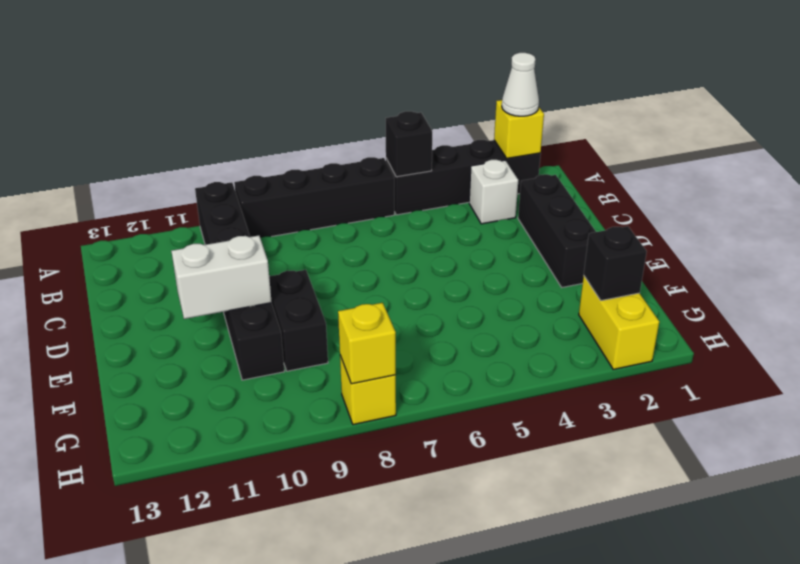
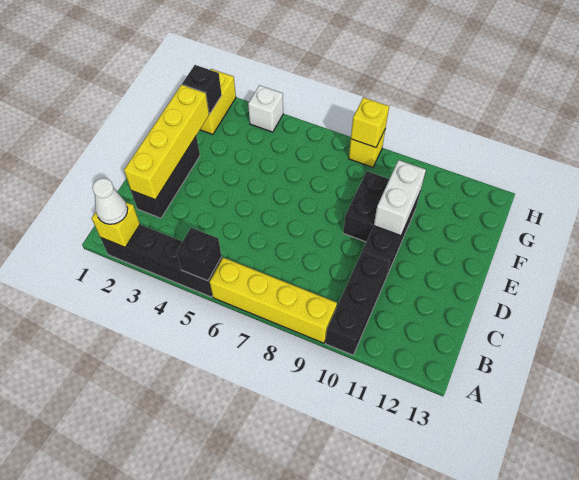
black brick A6:A9 level 1 -> yellow brick A6:A9 level 1
white brick B3 level 1 -> white brick H4 level 1
none -> yellow brick C2:F2 level 2
white brick E10:E11 level 2 -> white brick E10:F10 level 2

